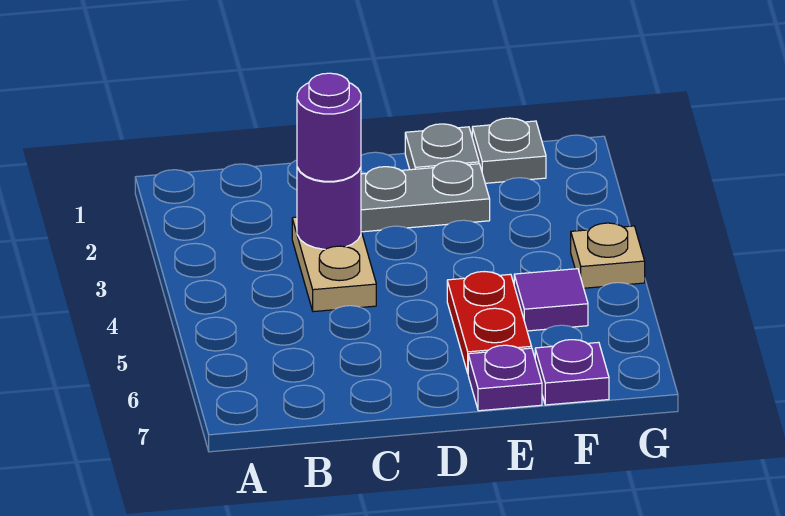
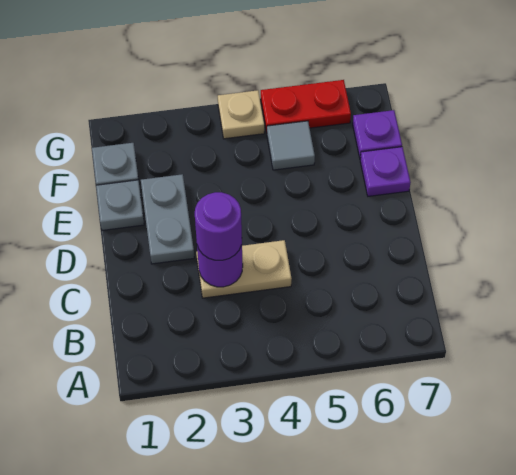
red plate E5:E6 level 1 -> red plate G5:G6 level 1
purple tile F5 level 1 -> grey tile F5 level 1

